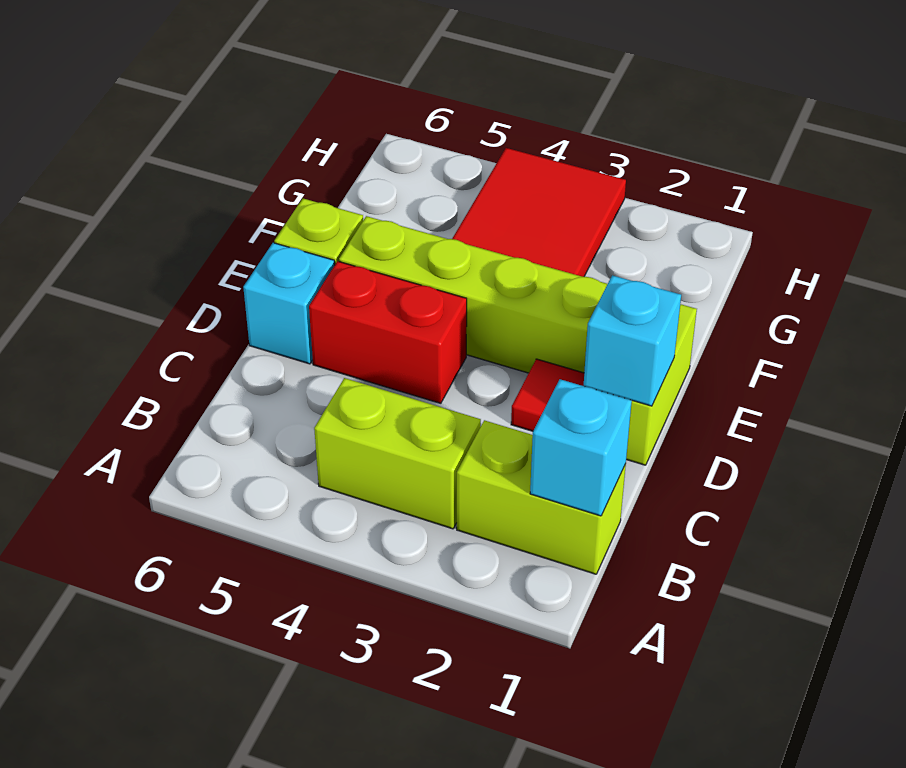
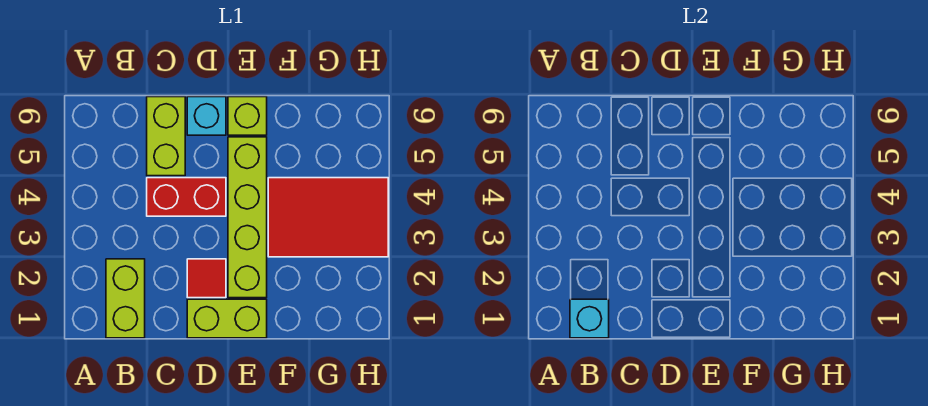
lime brick B3:B4 level 1 -> lime brick C5:C6 level 1
cyan brick D1 level 2 -> none
red brick D4:D5 level 1 -> red brick C4:D4 level 1

